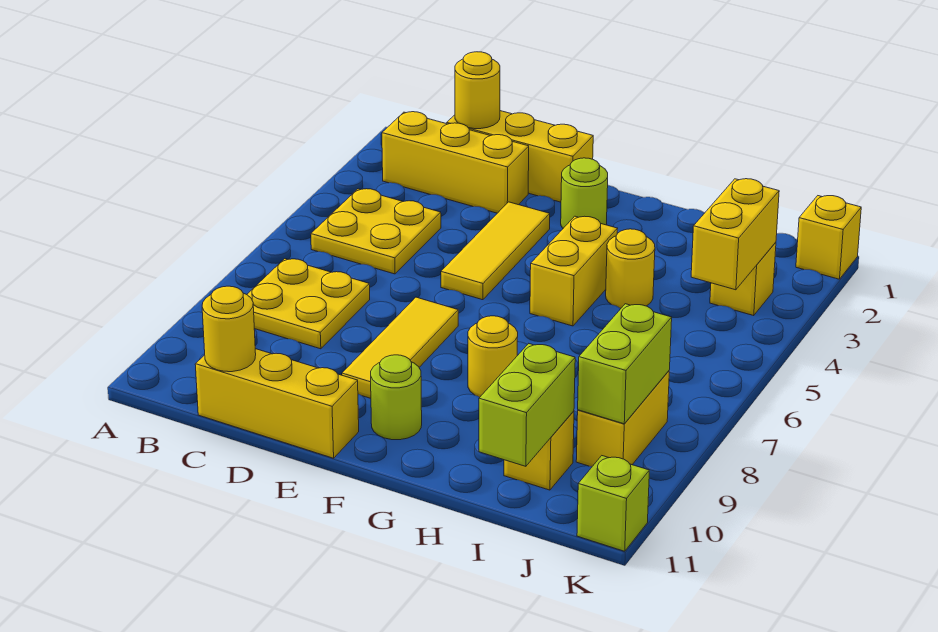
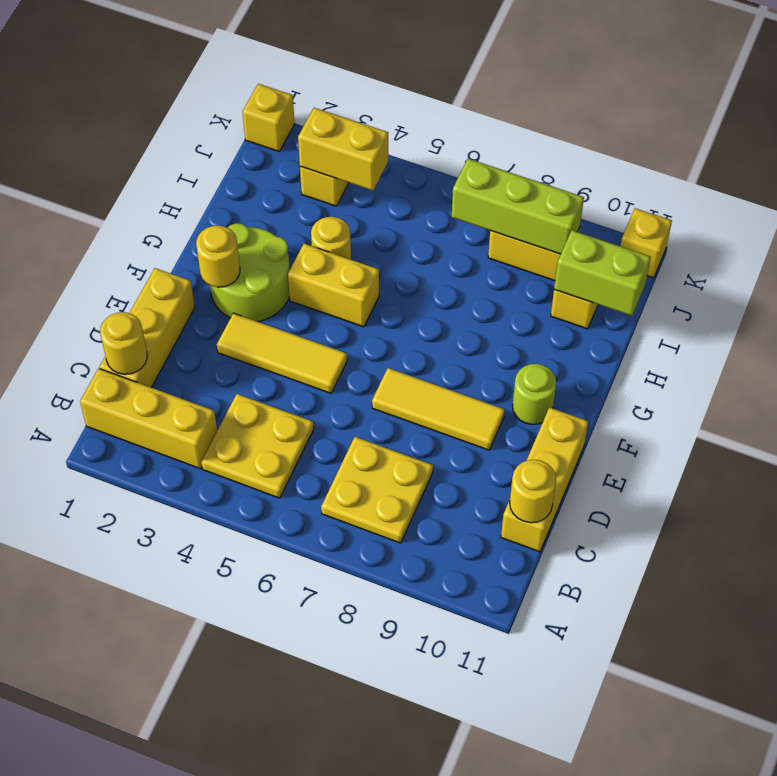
yellow brick B2:D2 level 1 -> yellow brick B1:B3 level 1
lime round brick F2 level 1 -> lime round brick F2:G3 level 1
yellow round brick G8 level 1 -> yellow round brick F2 level 2
lime brick J8:J9 level 2 -> lime brick J7:J9 level 2
lime brick K11 level 1 -> yellow brick K11 level 1

